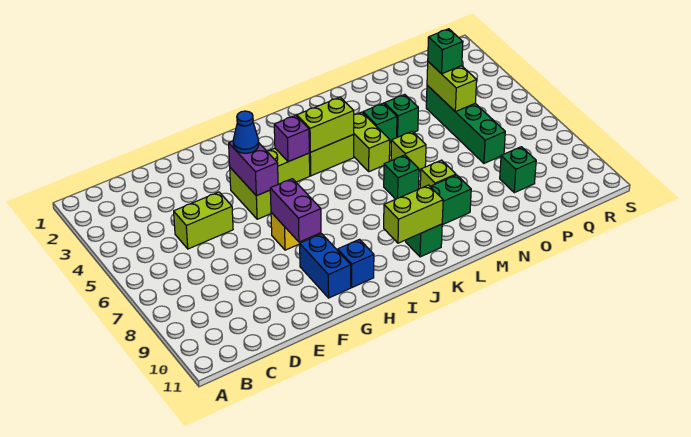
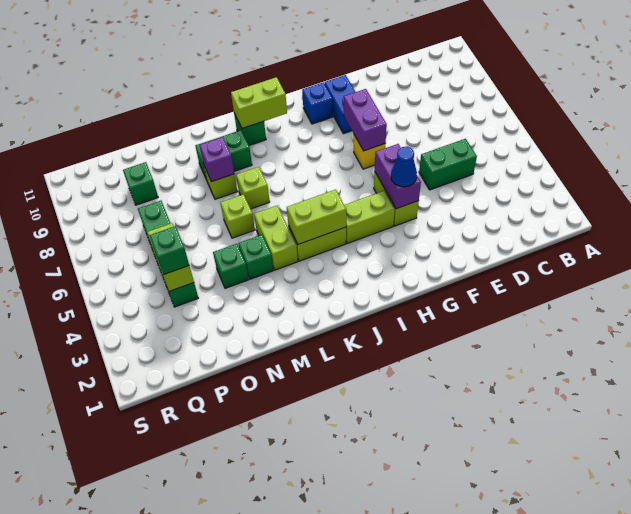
lime brick D5:E5 level 1 -> green brick D5:E5 level 1
purple brick I4 level 2 -> purple brick M8 level 2
green brick L7 level 1 -> lime brick L7 level 1

